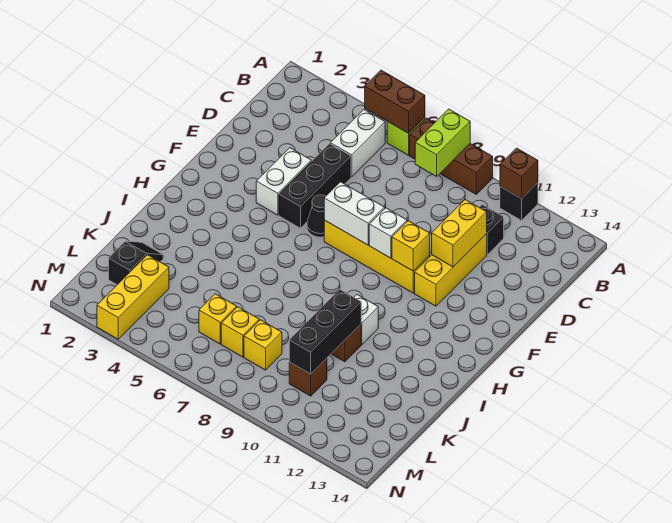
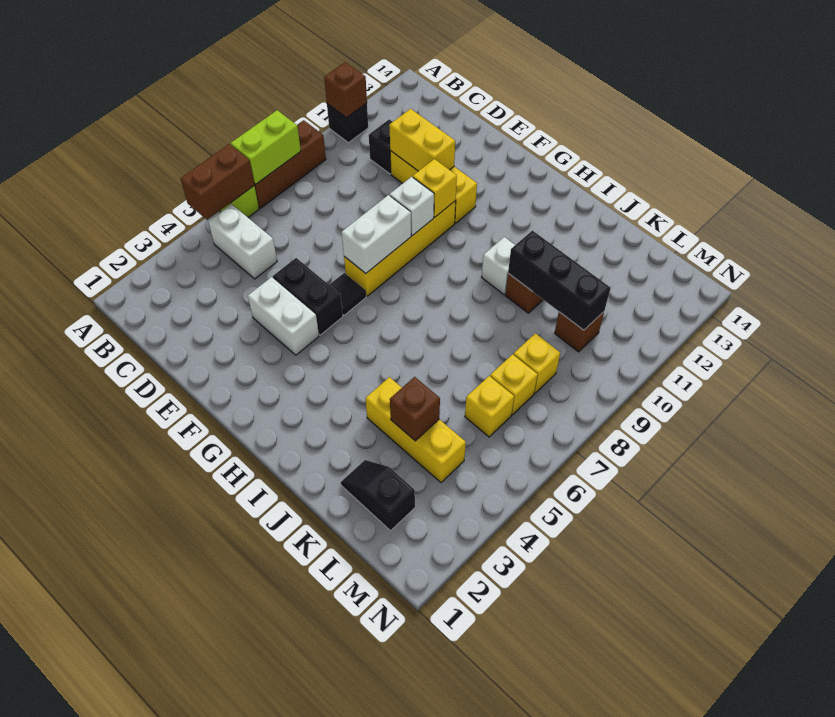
lime brick A8:B8 level 2 -> lime brick A7:A8 level 2
black brick D5:F5 level 1 -> black brick E5:F5 level 1
black cone F6 level 1 -> black tile F6 level 1
none -> brown brick K4 level 2
yellow brick L3:N3 level 1 -> yellow brick J4:L4 level 1

